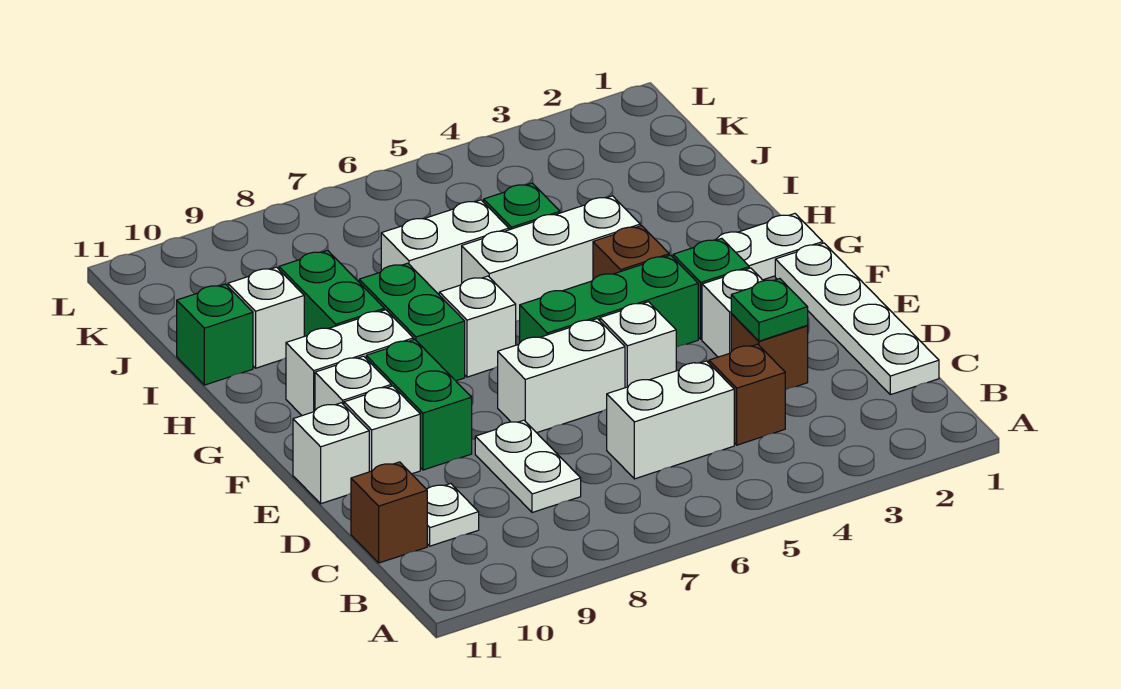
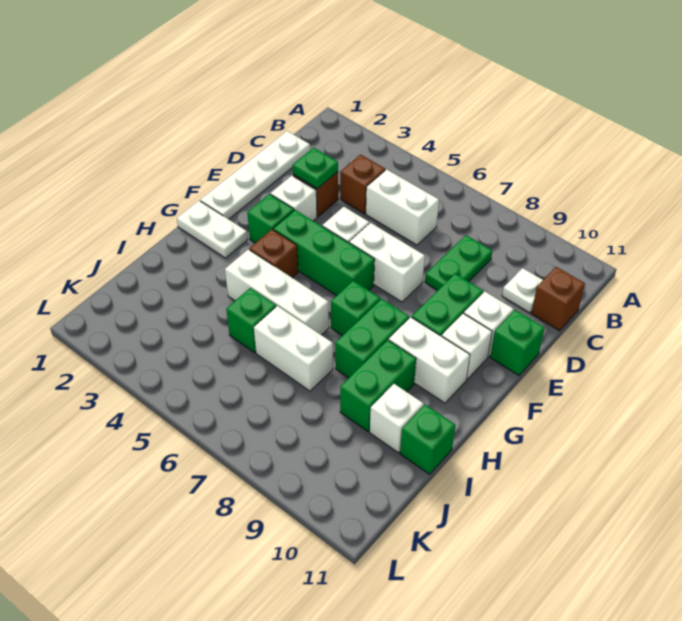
white plate C8:D8 level 1 -> green plate C8:D8 level 1
white brick E11 level 1 -> green brick E11 level 1
white brick G7 level 1 -> green brick G7 level 1

